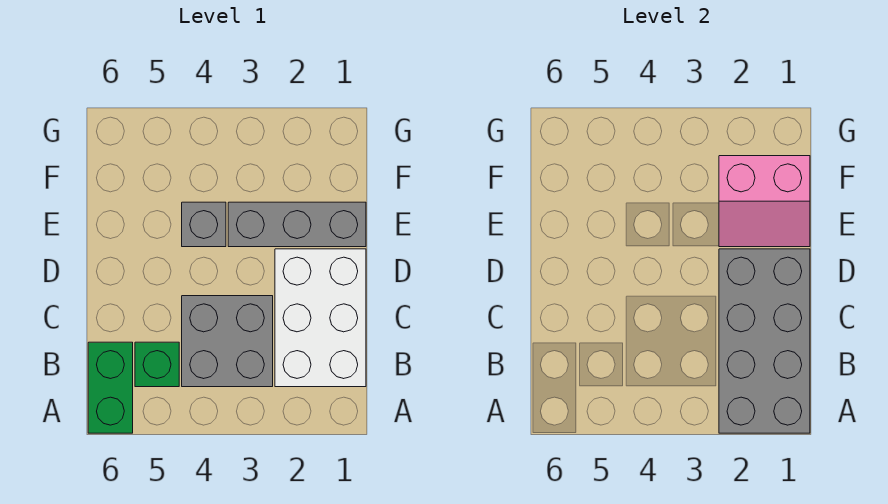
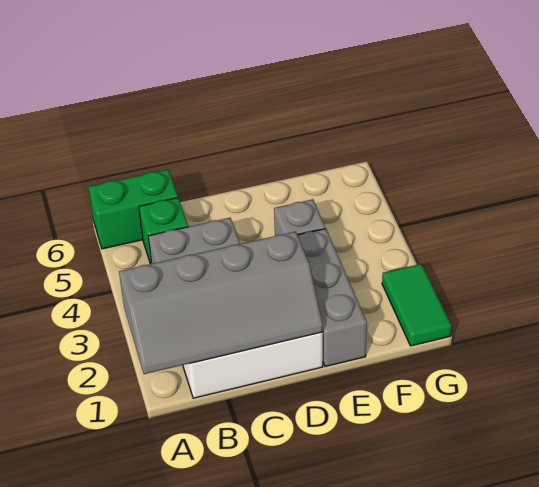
grey brick A1:D2 level 2 -> grey slope A1:D2 level 2 top 2
pink slope E1:F2 level 2 top F -> none
none -> green tile G1:G2 level 1

